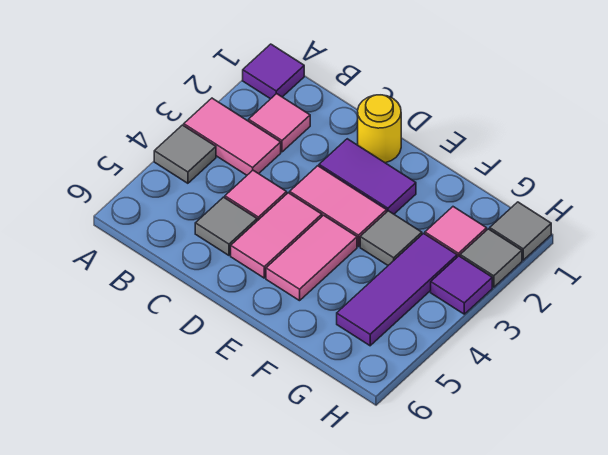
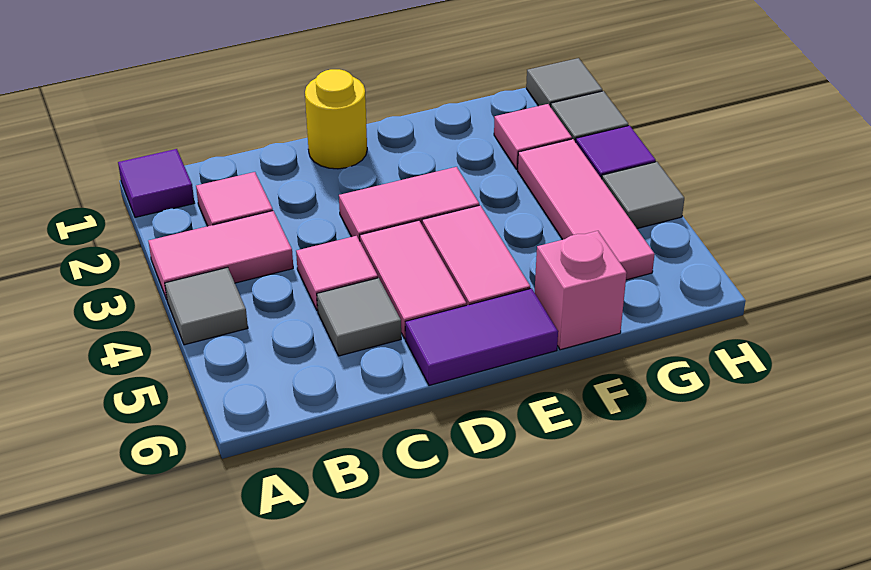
purple tile D2:E2 level 1 -> purple tile D6:E6 level 1
grey tile F3 level 1 -> grey tile H4 level 1
none -> pink brick F6 level 1
purple tile G3:G5 level 1 -> pink tile G3:G5 level 1

